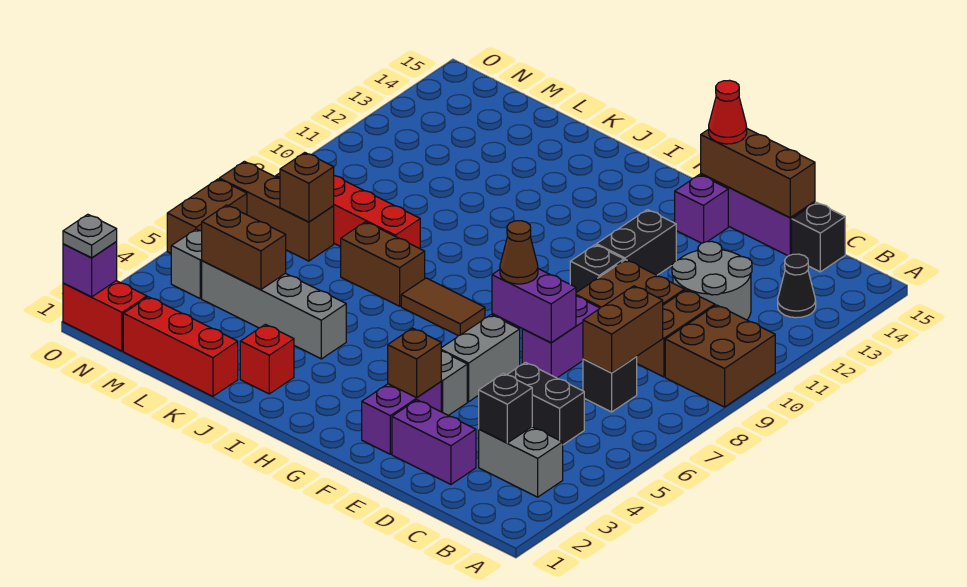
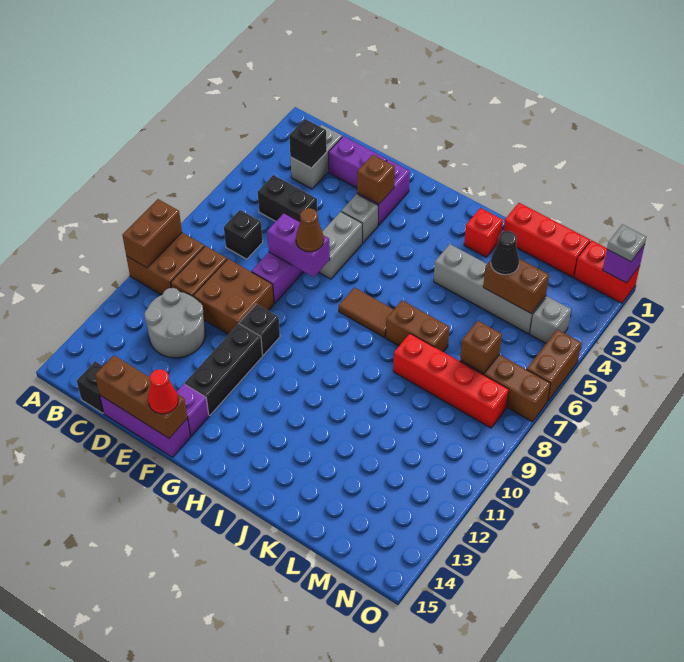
grey brick B3:C3 level 1 -> grey brick C2:C3 level 1
black cone B13 level 1 -> black cone L4 level 3
brown brick C7:C8 level 2 -> brown brick A9:A10 level 2
black brick F11:F12 level 1 -> black brick F11:F13 level 1

